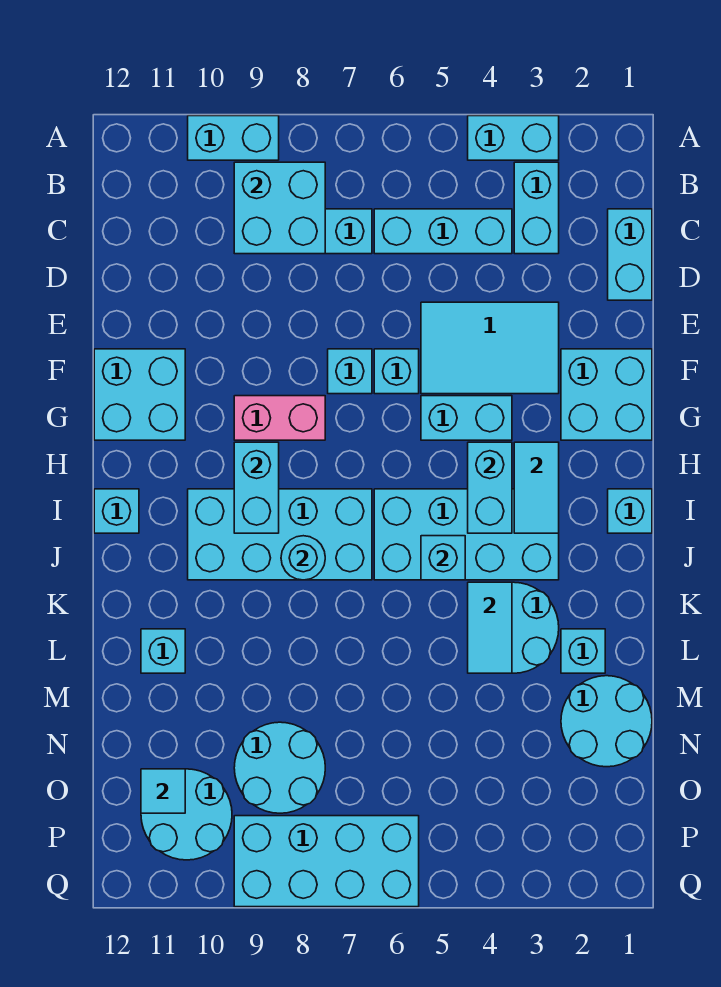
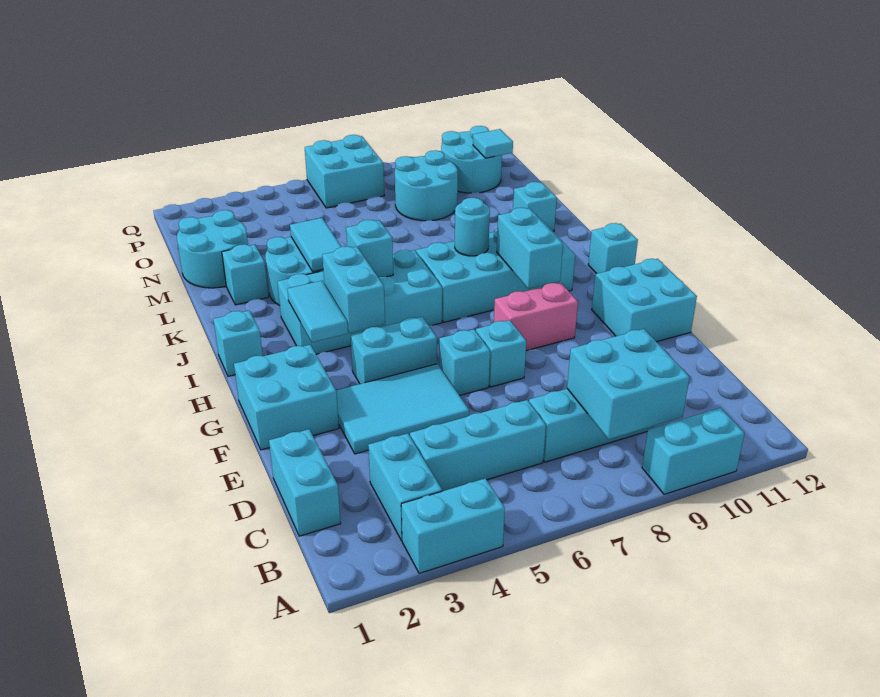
cyan brick P6:Q9 level 1 -> cyan brick P6:Q7 level 1

